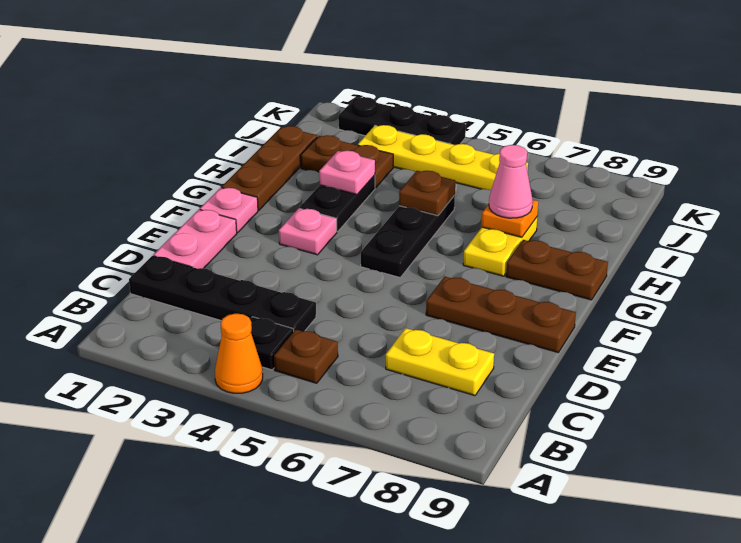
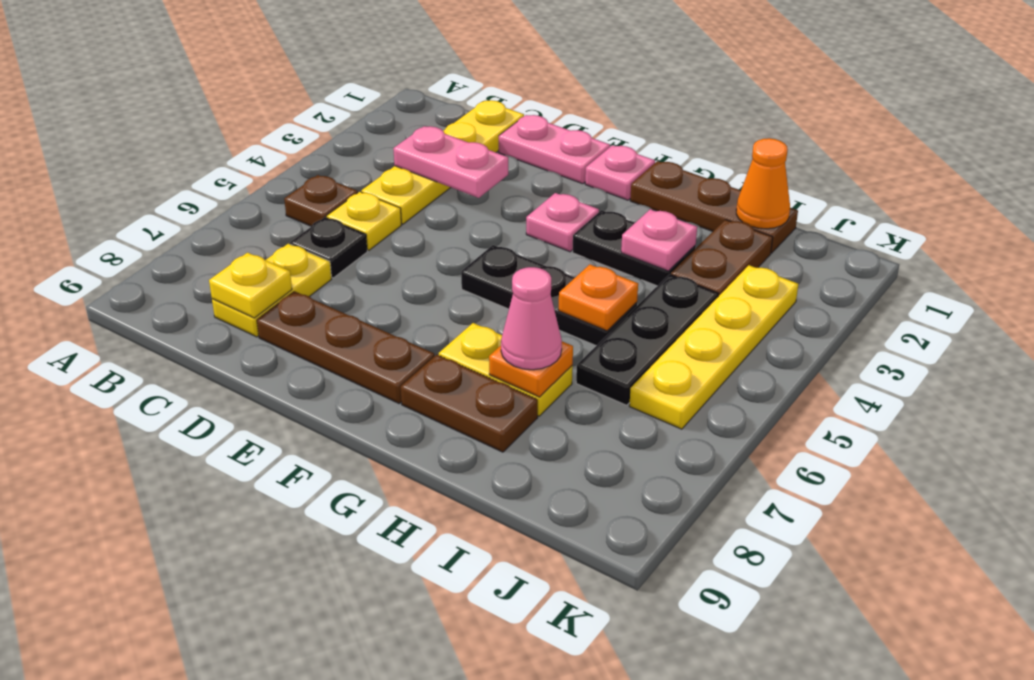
orange cone A4 level 1 -> orange cone I1 level 2
black plate B4 level 1 -> black plate C6 level 1
black plate C1:C4 level 1 -> yellow plate C1:C4 level 1
none -> pink plate C3:D3 level 2
none -> yellow plate C5 level 1
none -> yellow plate C8 level 2
brown plate E7:E9 level 1 -> brown plate D8:F8 level 1
brown plate G8:G9 level 1 -> brown plate G8:H8 level 1
brown plate H5 level 2 -> orange plate H5 level 2
black plate K2:K4 level 1 -> black plate I4:I6 level 1

